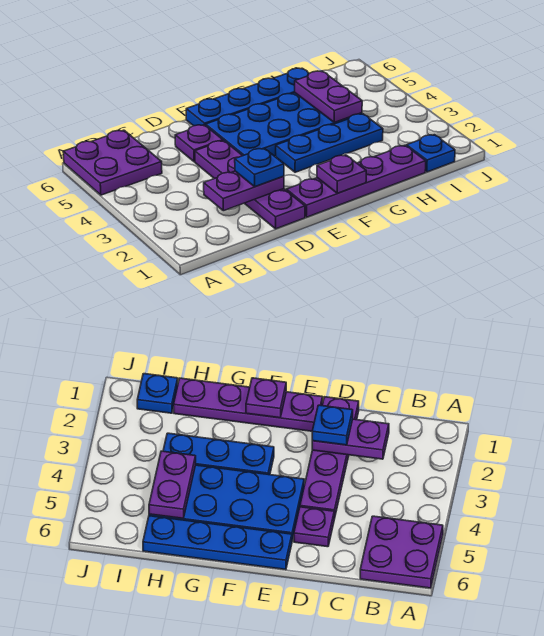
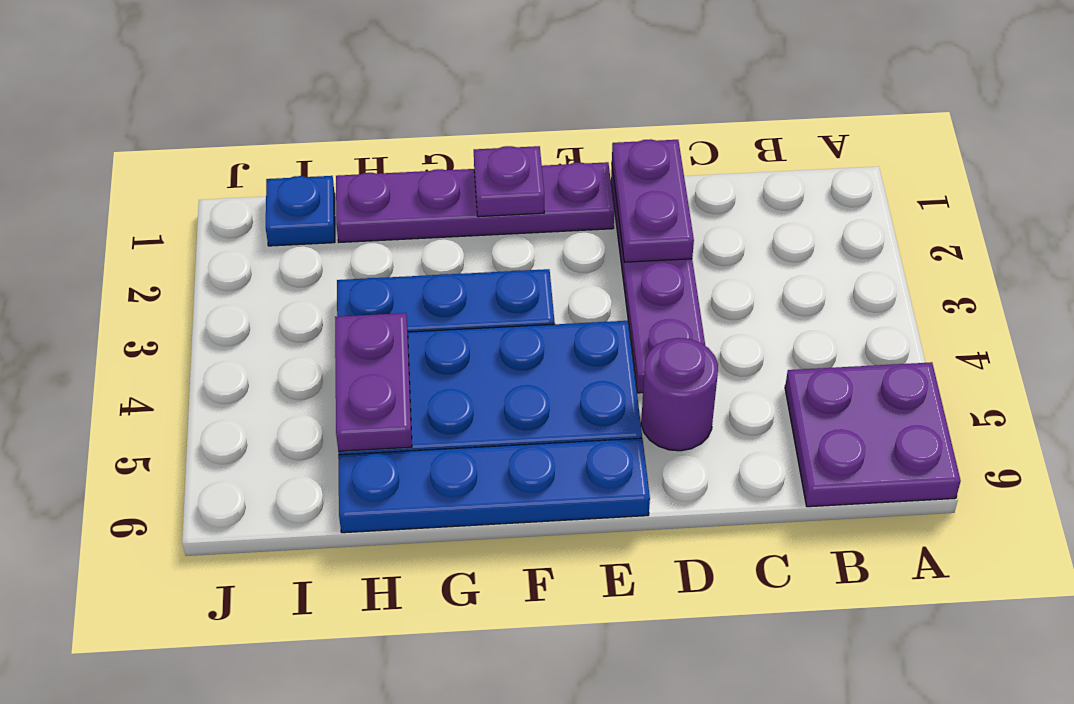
purple plate C2:D2 level 2 -> purple plate D1:D2 level 2
blue plate D2 level 3 -> none
purple plate D5 level 1 -> purple round brick D5 level 1

